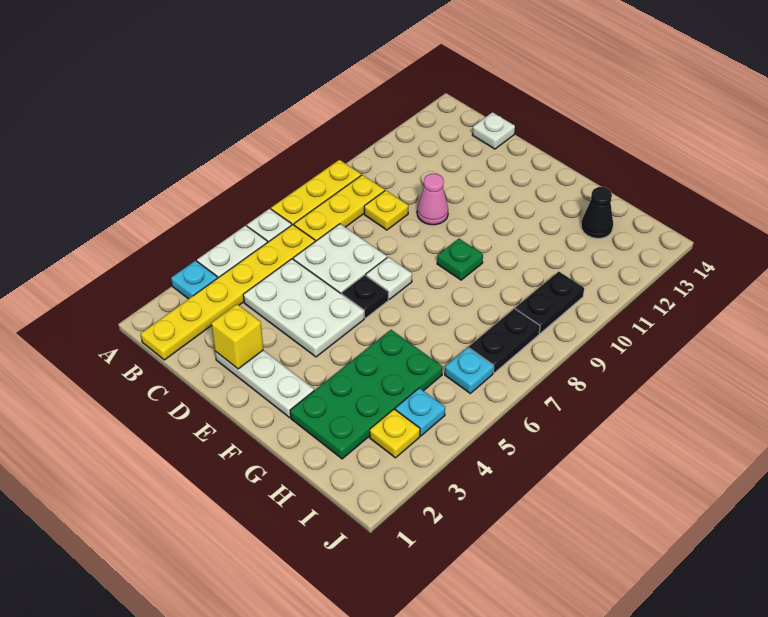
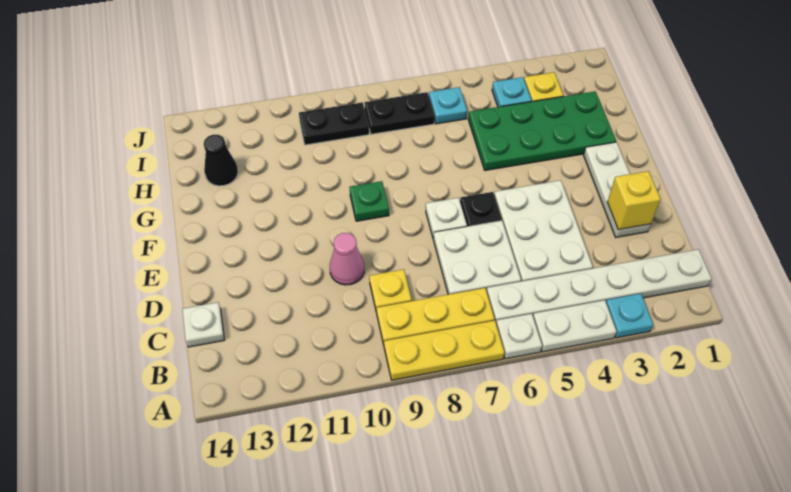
yellow plate B1:B6 level 1 -> white plate B1:B6 level 1

